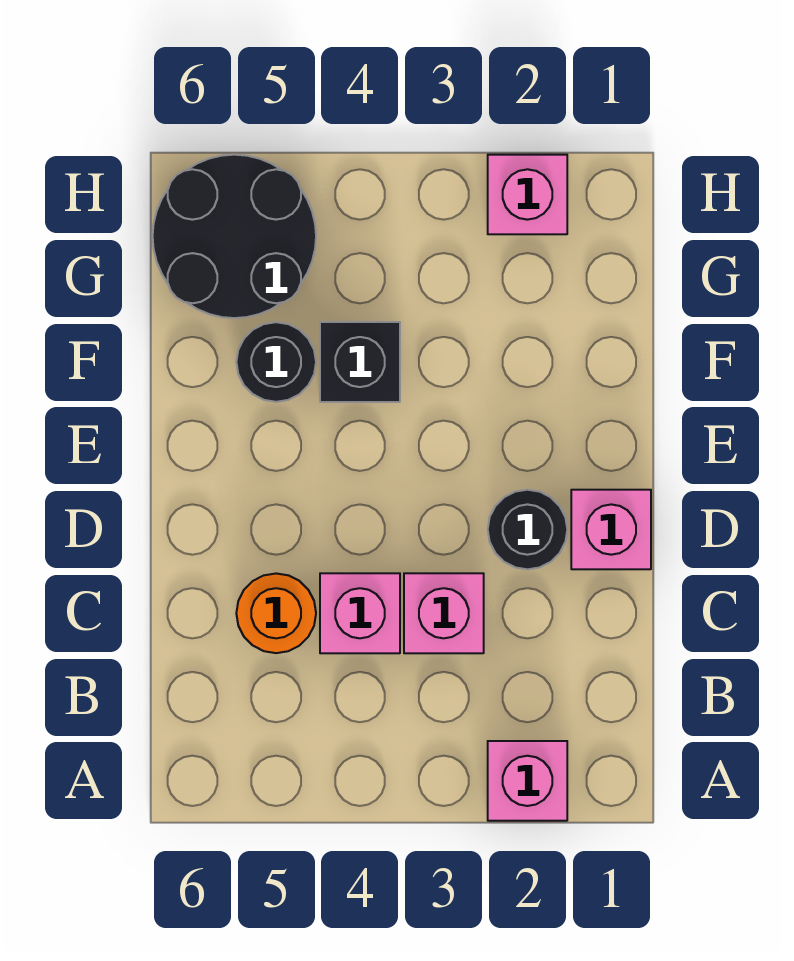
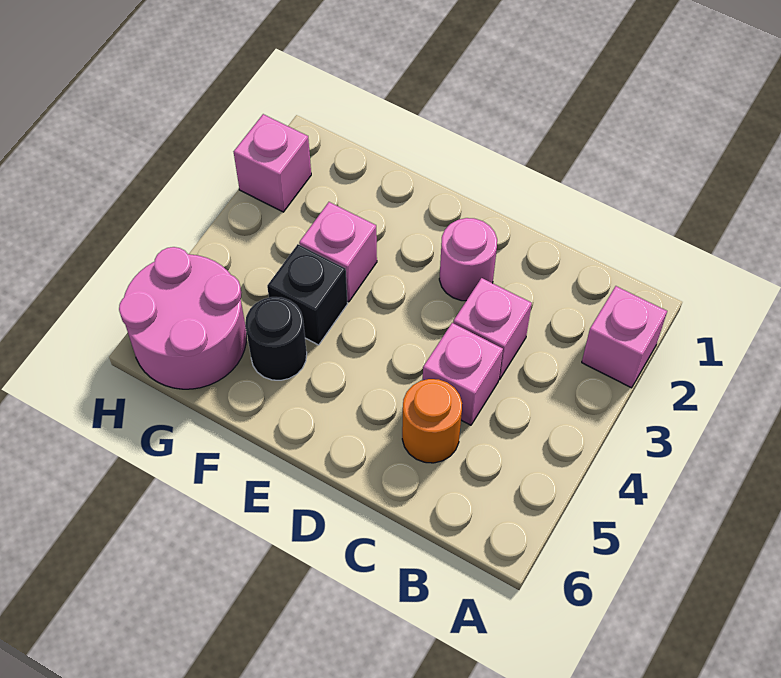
pink brick D1 level 1 -> pink brick F3 level 1
black round brick D2 level 1 -> pink round brick D2 level 1
black round brick G5:H6 level 1 -> pink round brick G5:H6 level 1

